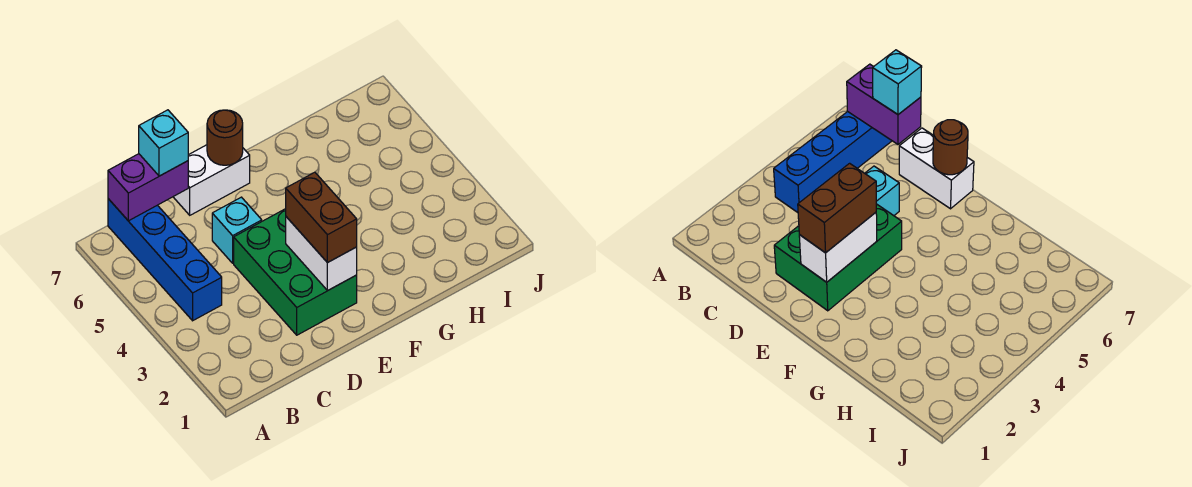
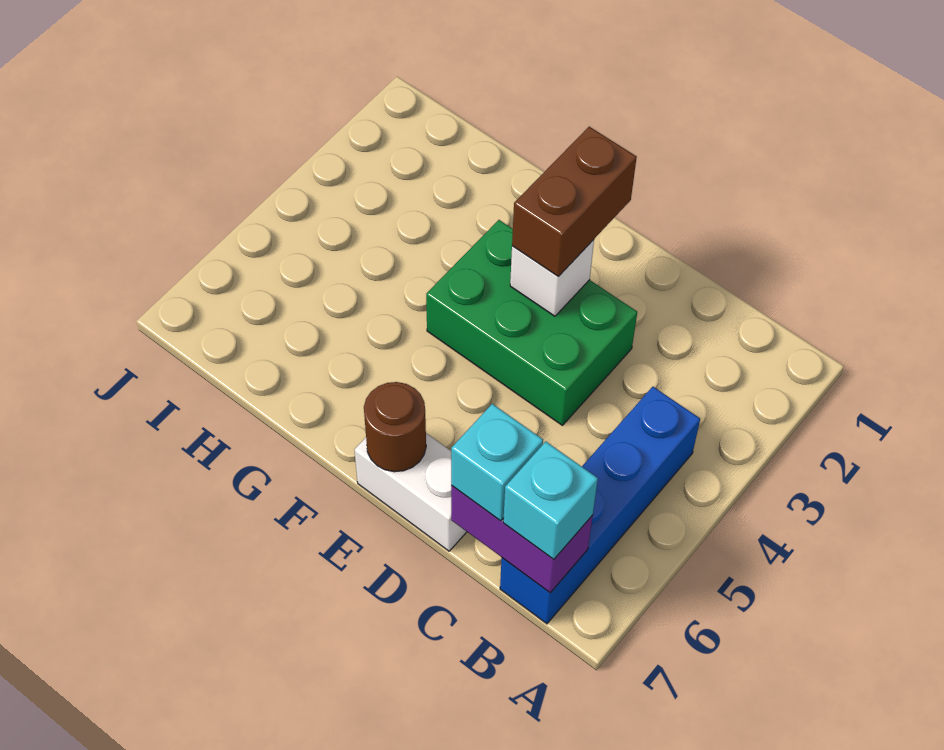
green brick D2:E4 level 1 -> green brick D3:F4 level 1
cyan brick D5 level 1 -> cyan brick B7 level 3
white brick E2:E3 level 2 -> white brick E3 level 2

